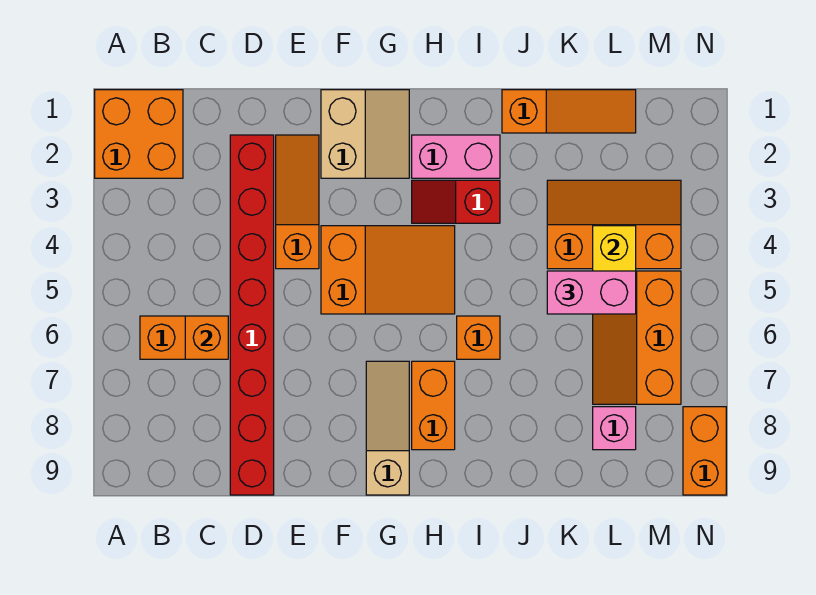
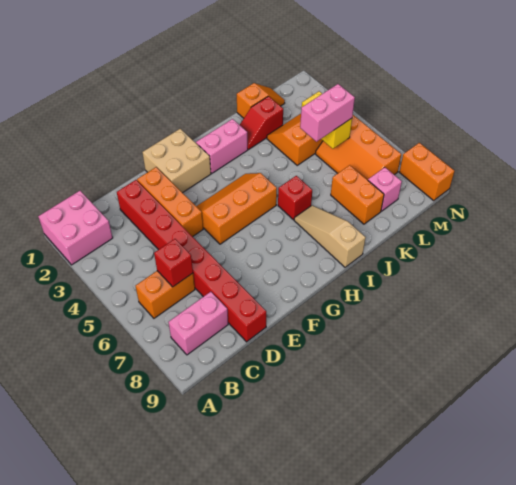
orange brick A1:B2 level 1 -> pink brick A1:B2 level 1
none -> pink brick B8:C8 level 1
orange brick C6 level 2 -> red brick C6 level 2
orange slope E2:E4 level 1 top 4 -> orange brick E2:E4 level 1
tan slope F1:G2 level 1 top F -> tan brick F1:G2 level 1
orange slope F4:H5 level 1 top F -> orange slope F4:H5 level 1 top 5
tan slope G7:G9 level 1 top 9 -> tan slope I7:I9 level 1 top 9
red slope H3:I3 level 1 top I -> red slope J2:K2 level 1 top K
orange brick H7:H8 level 1 -> orange brick K7:K8 level 1
orange brick I6 level 1 -> red brick I6 level 1
orange slope J1:L1 level 1 top J -> orange slope K1:L1 level 1 top K

